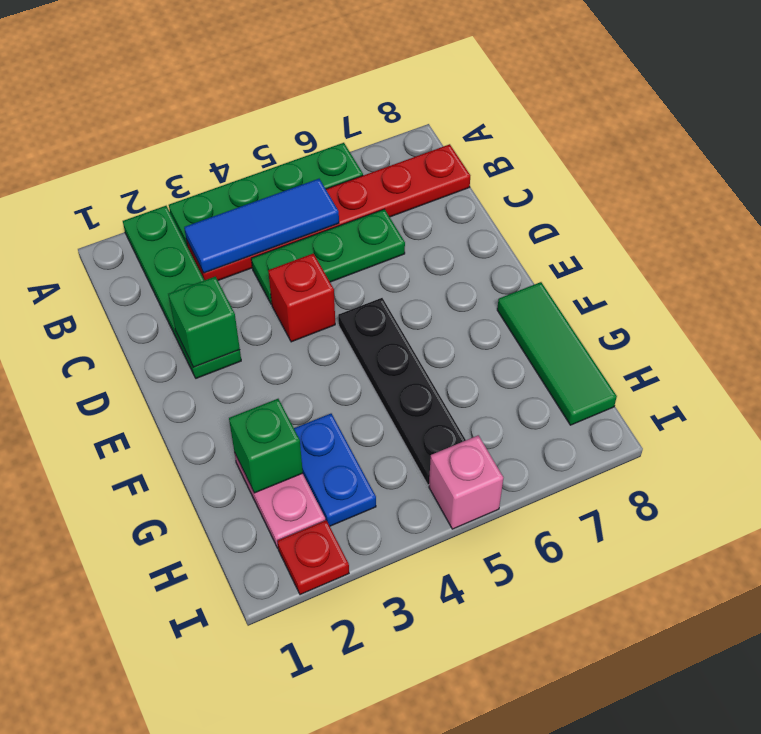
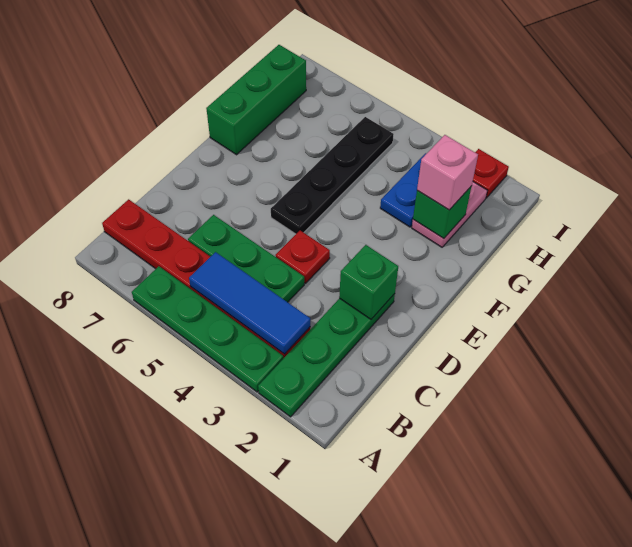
red brick D4 level 1 -> red plate D4 level 1
green tile F8:H8 level 1 -> green brick F8:H8 level 1
pink brick I5 level 1 -> pink brick G2 level 3

